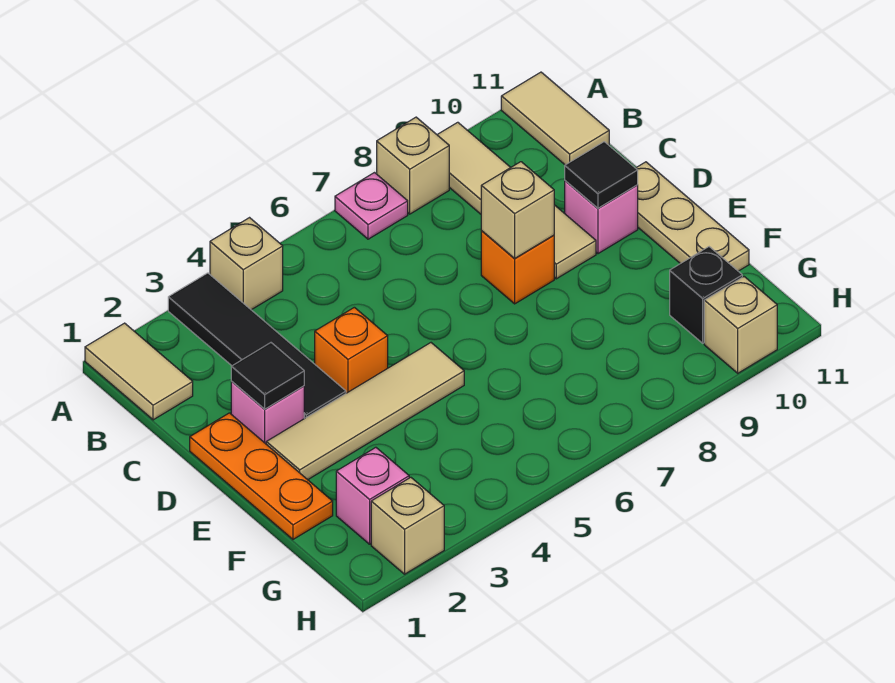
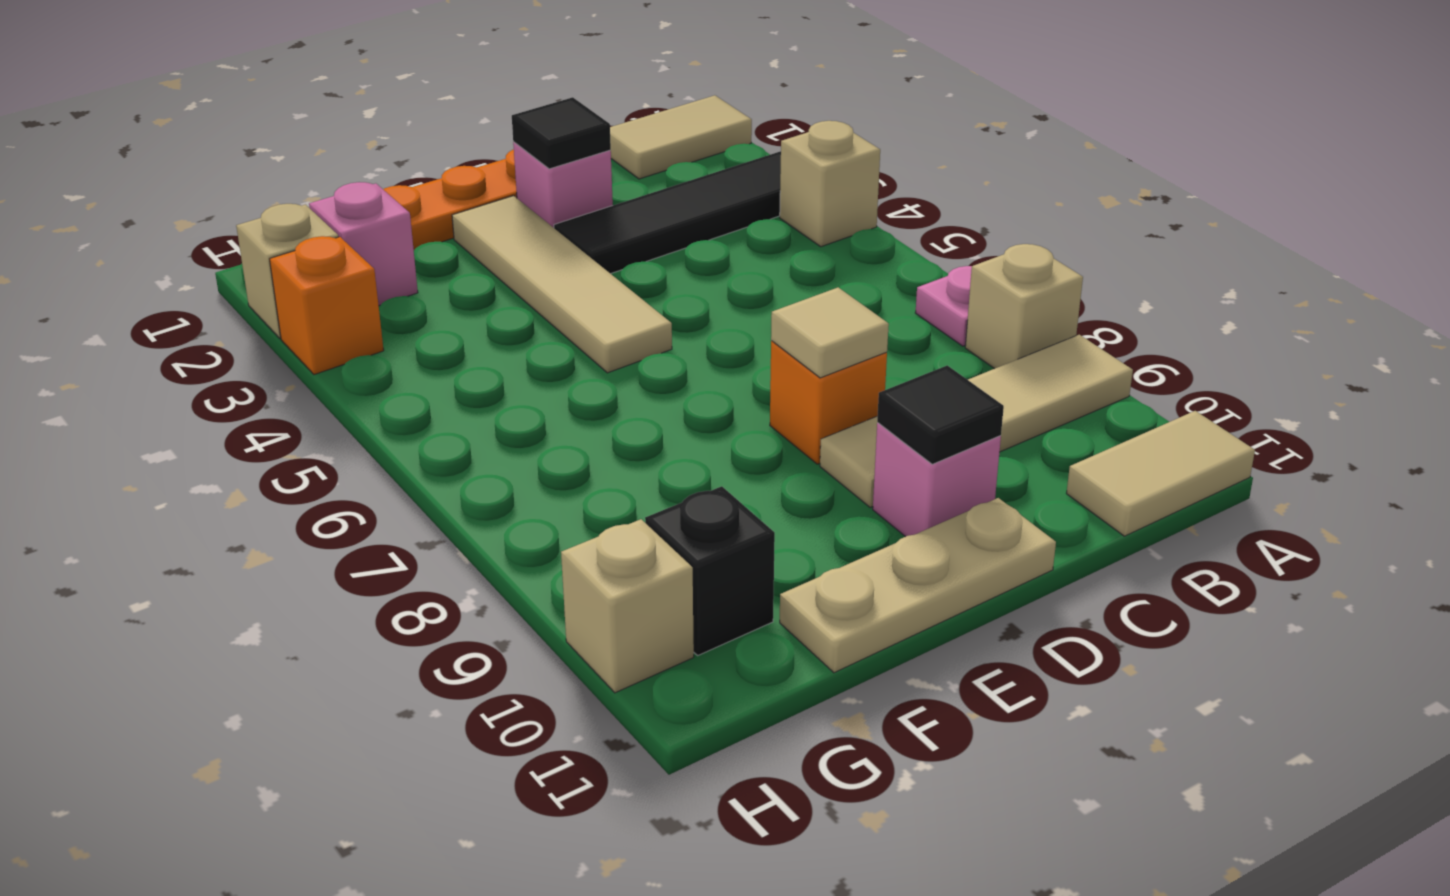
orange brick D4 level 1 -> orange brick H3 level 1
tan brick D8 level 2 -> tan tile D8 level 2

